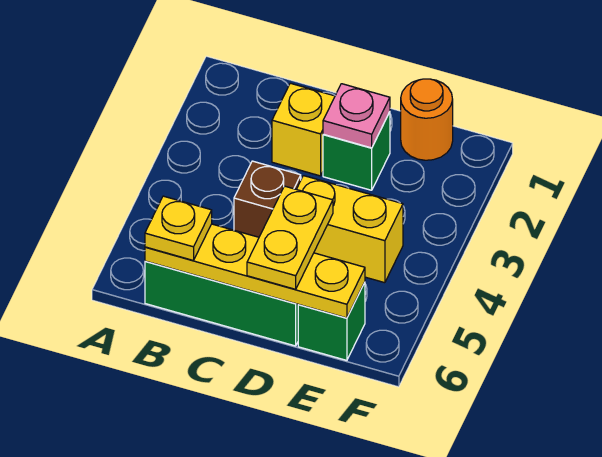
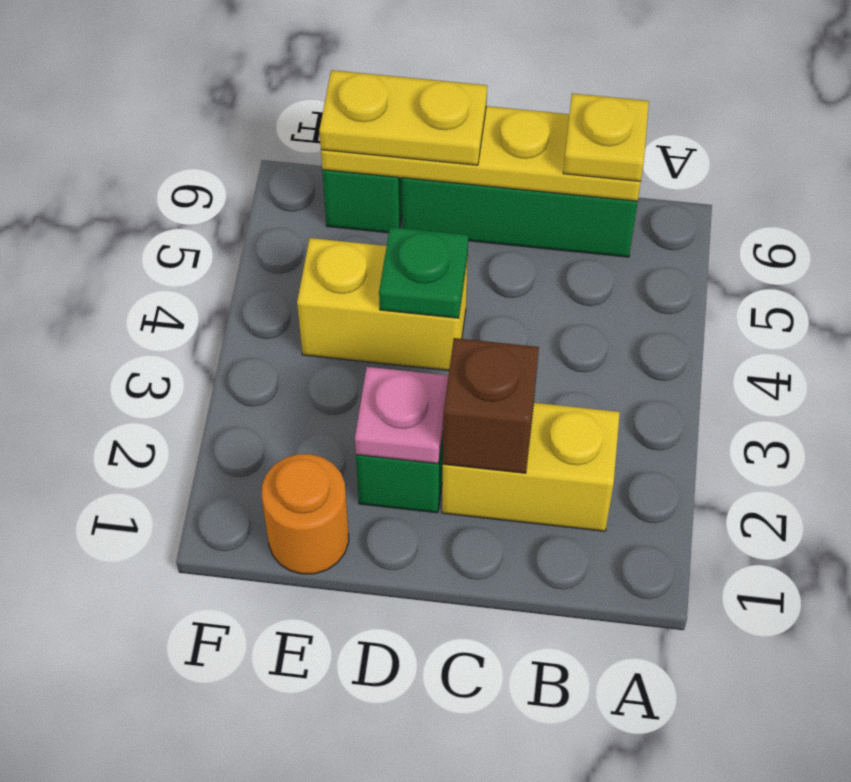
yellow brick C2 level 1 -> yellow brick B2:C2 level 1
brown brick C4 level 1 -> brown brick C2 level 2
none -> green plate D4 level 2
yellow plate D5:D6 level 3 -> yellow plate D6:E6 level 3

